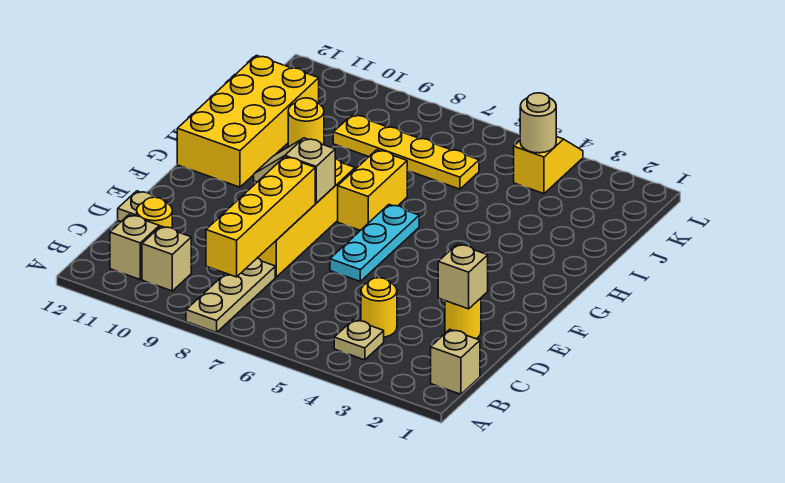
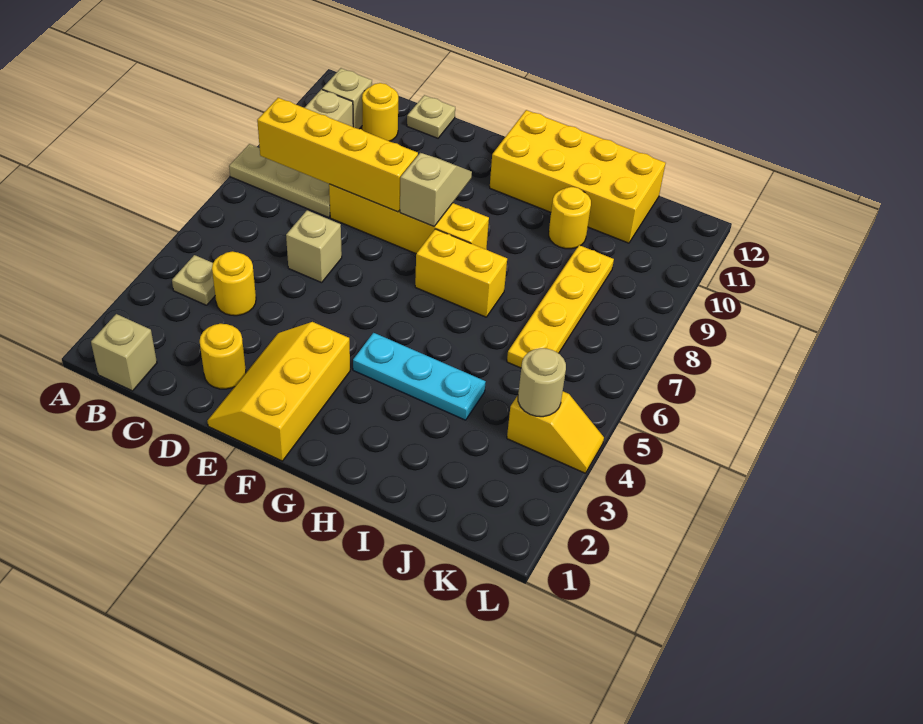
tan brick D2 level 2 -> tan brick D6 level 1
none -> yellow slope E1:F3 level 1 top F
cyan plate E6:G6 level 1 -> cyan plate G4:I4 level 1

